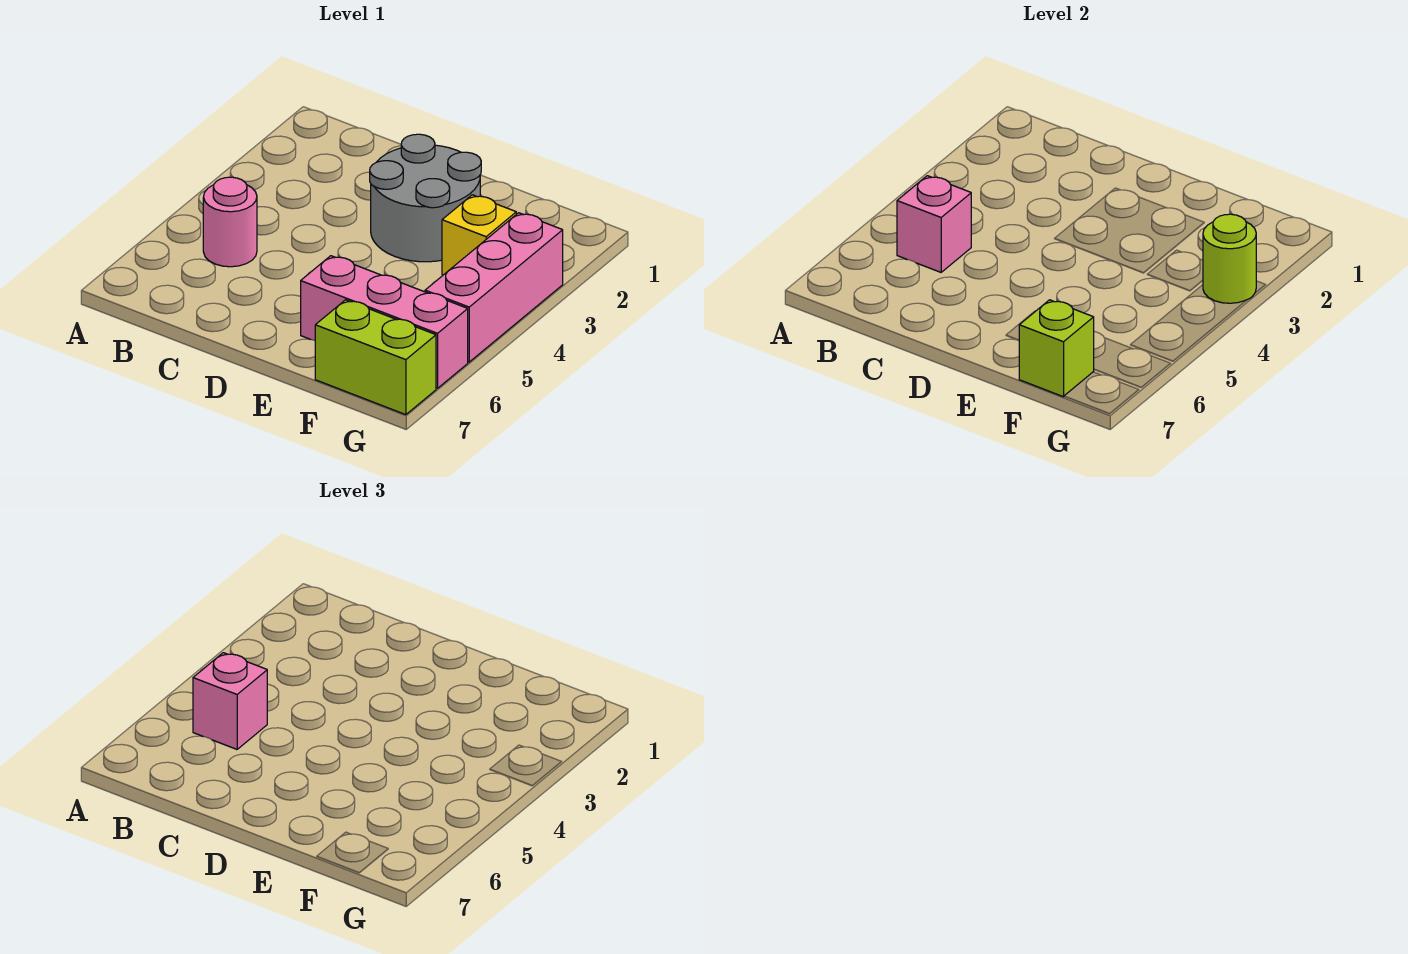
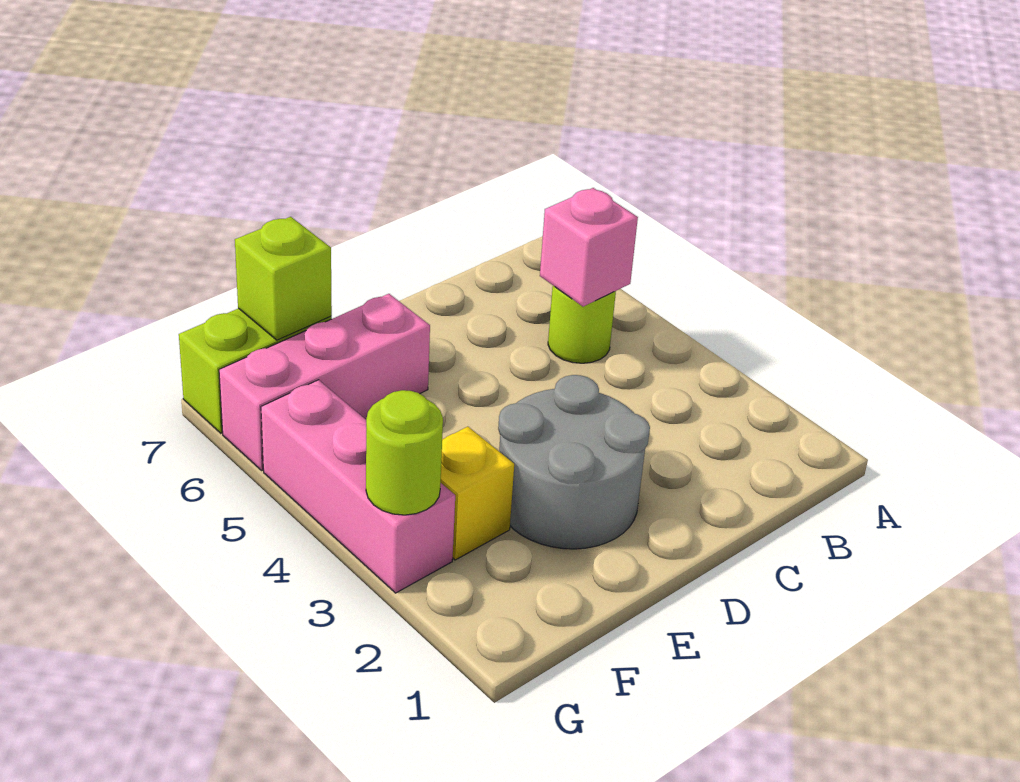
pink round brick B5 level 1 -> lime round brick B5 level 1
pink brick B5 level 3 -> none

